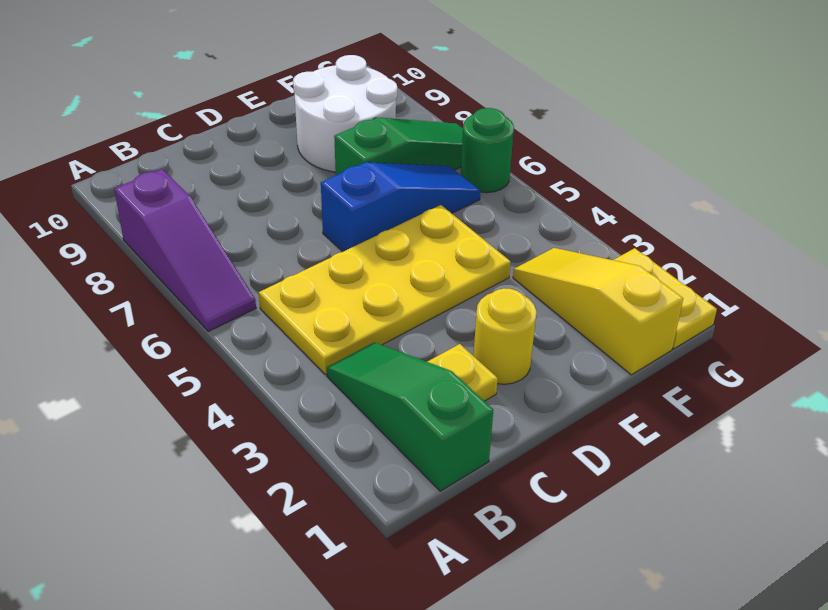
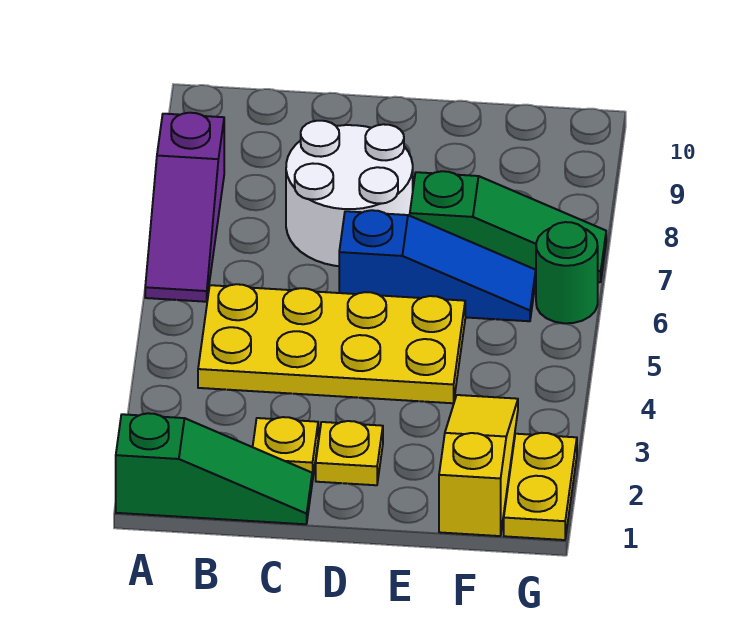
green slope B1:B3 level 1 top 1 -> green slope A1:C1 level 1 top A
yellow round brick D2 level 1 -> yellow plate D2 level 1
white round brick E8:F9 level 1 -> white round brick C7:D8 level 1

